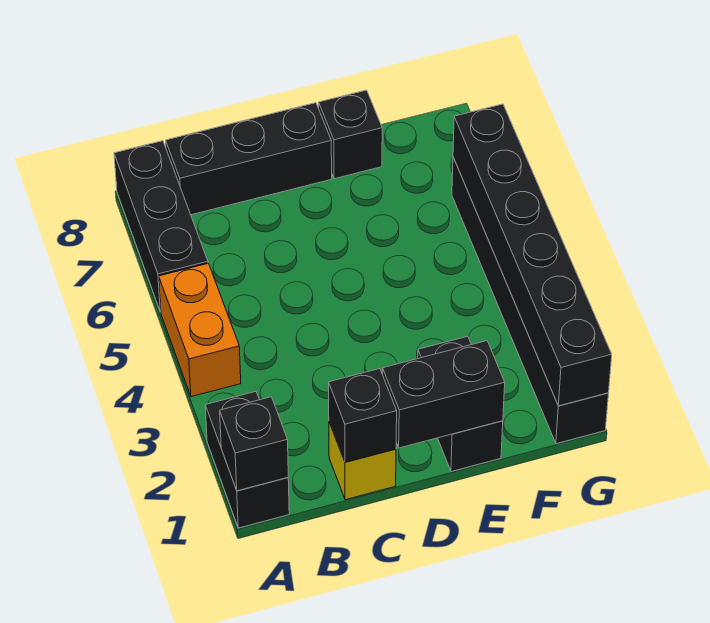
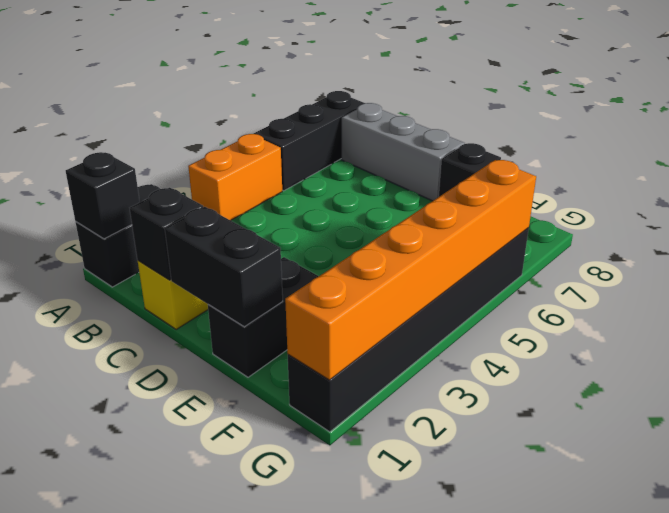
black brick B8:D8 level 1 -> grey brick B8:D8 level 1
black brick G1:G6 level 2 -> orange brick G1:G6 level 2

